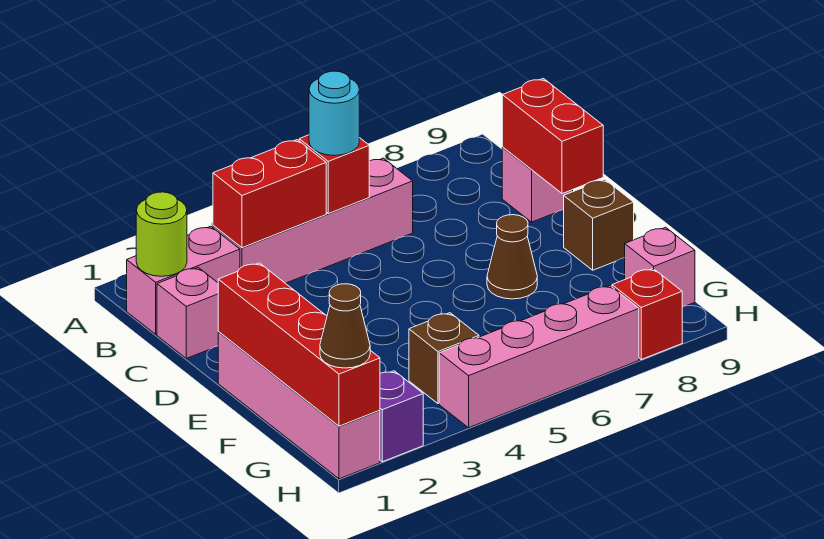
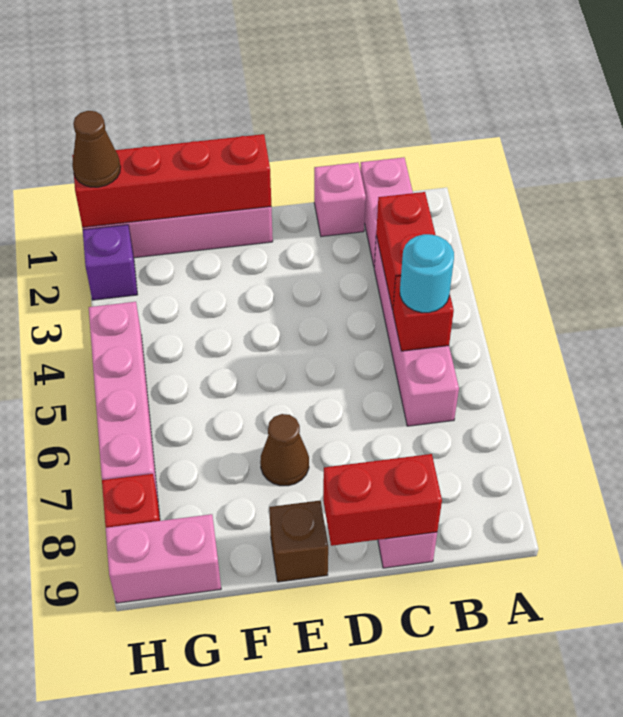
lime round brick B1 level 2 -> none
brown brick G4 level 1 -> none
pink brick G9 level 1 -> pink brick G9:H9 level 1

